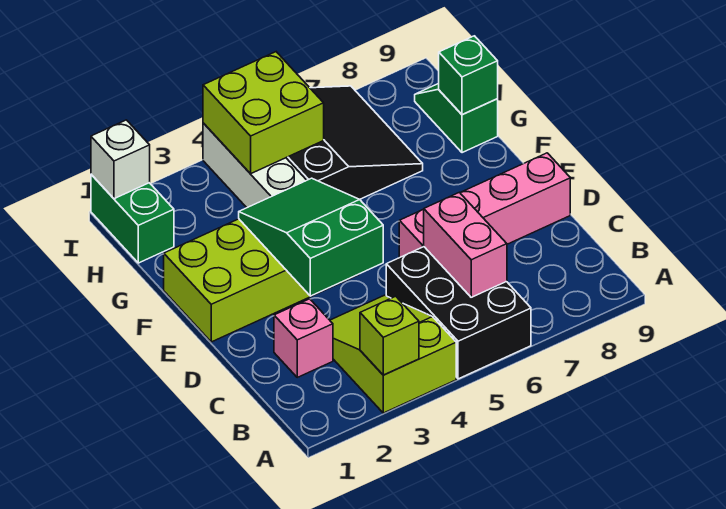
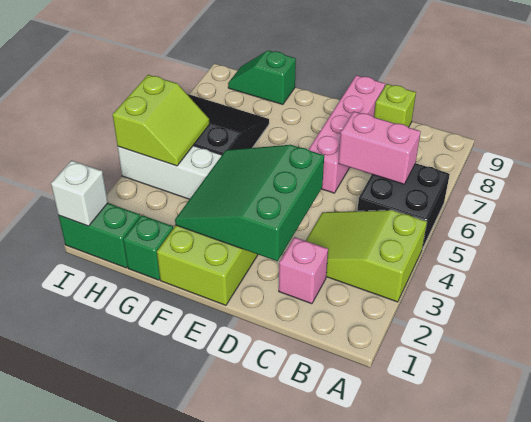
lime brick A3 level 2 -> lime brick C9 level 1
black brick A5:C6 level 1 -> black brick A5:B6 level 1
green slope D3:F4 level 2 top D -> green slope D2:F4 level 2 top D
green brick G9 level 2 -> green brick G1 level 1
lime brick H4:I5 level 2 -> lime slope H4:I5 level 2 top I

